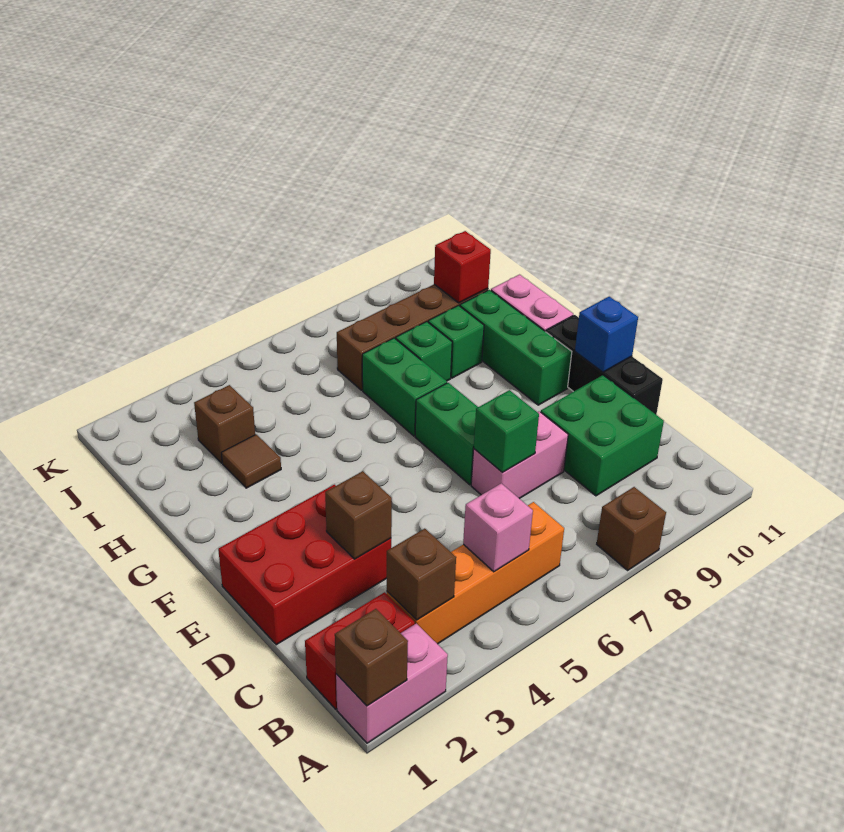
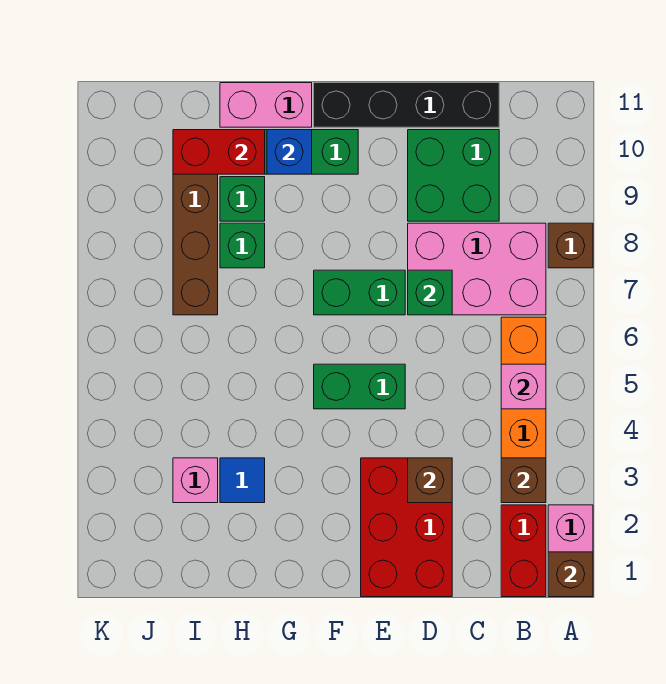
pink brick D7:D8 level 1 -> pink brick B7:D8 level 1
black brick D11:F11 level 1 -> black brick C11:F11 level 1
blue brick E11 level 2 -> blue brick G10 level 2
green brick G7:H7 level 1 -> green brick E5:F5 level 1
brown tile H3 level 1 -> blue tile H3 level 1
brown brick I3 level 1 -> pink brick I3 level 1
red brick I10 level 2 -> red brick H10:I10 level 2

